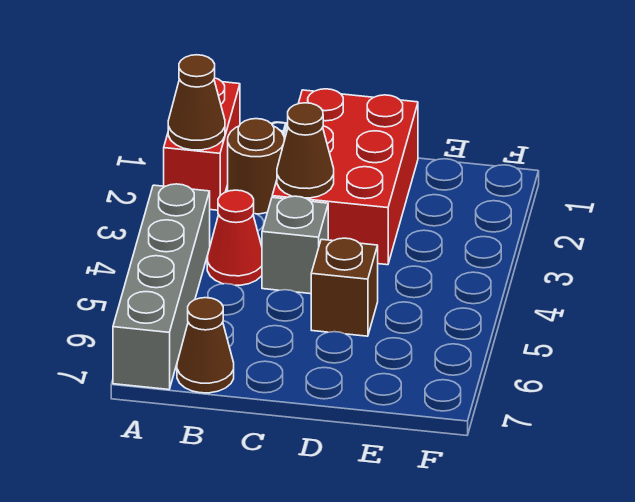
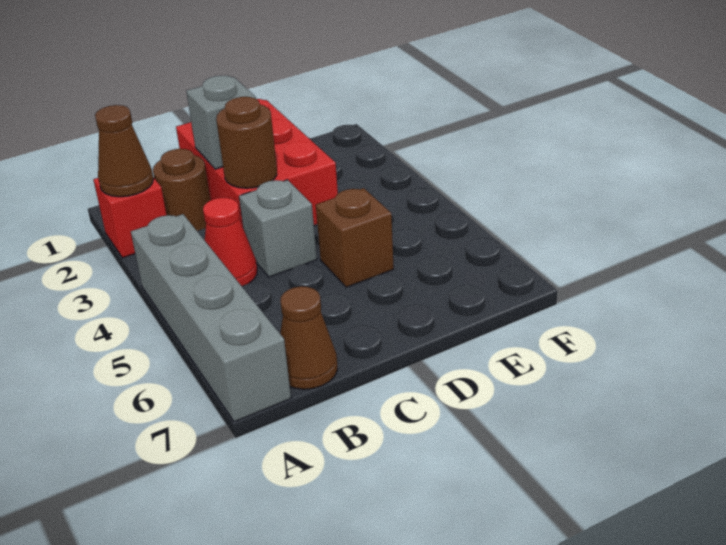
red brick A1:A2 level 1 -> red brick A2 level 1
none -> grey brick C2 level 2
brown cone C3 level 2 -> brown round brick C3 level 2

